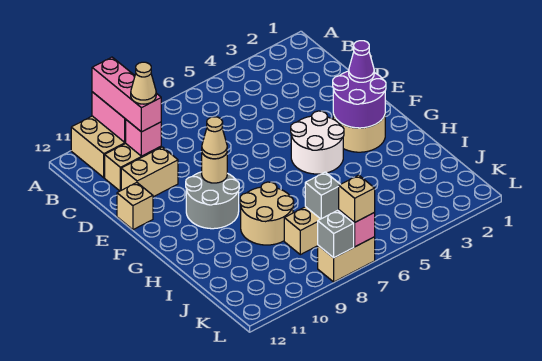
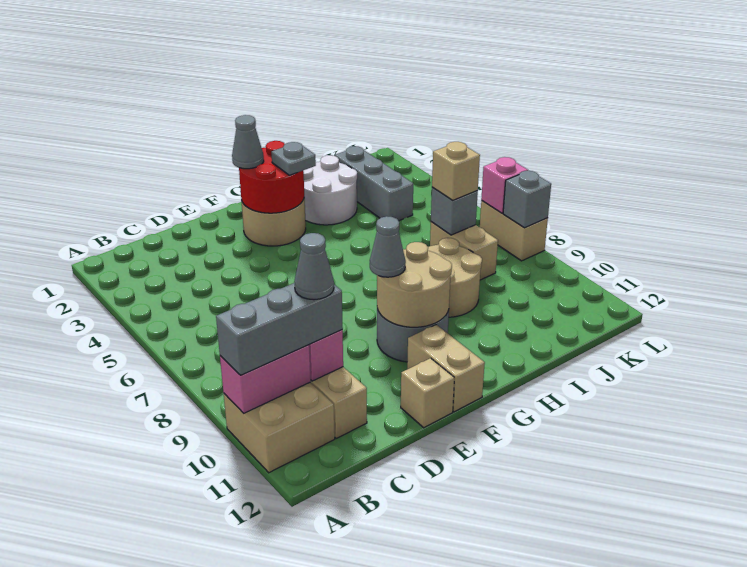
pink brick A10:C10 level 3 -> grey brick A10:C10 level 3
tan cone C10 level 4 -> grey cone C10 level 4
tan brick D10:D11 level 1 -> tan brick F11:F12 level 1
purple round brick F2:G3 level 2 -> red round brick F2:G3 level 2
purple cone F2 level 3 -> grey cone F2 level 3
white round brick F4:G5 level 1 -> white round brick H2:I3 level 1
tan round brick F9 level 2 -> tan round brick F9:G10 level 2
tan cone F9 level 3 -> grey cone F9 level 3
none -> grey plate G3 level 3
none -> grey brick J2:J4 level 1
tan brick L7 level 3 -> tan brick J7 level 3

